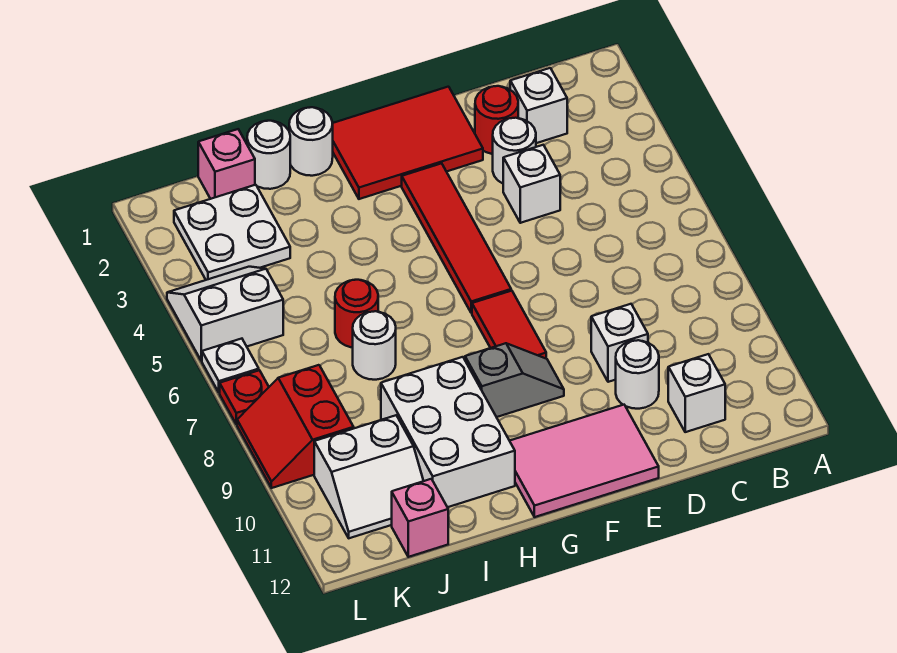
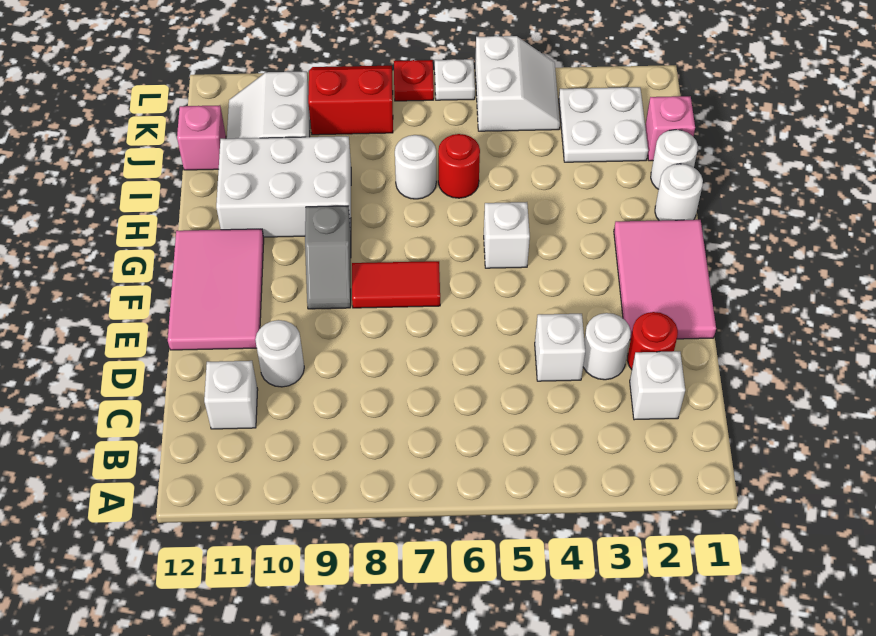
white brick D9 level 1 -> white brick G5 level 1
red tile E1:G2 level 1 -> pink tile E1:G2 level 1
red tile F3:F6 level 1 -> none

